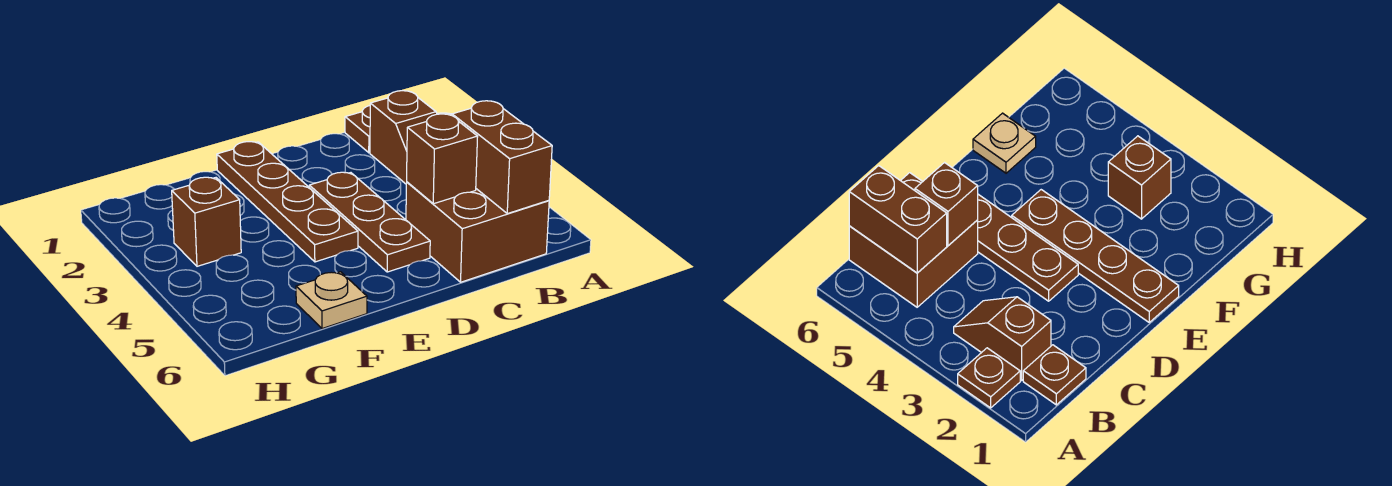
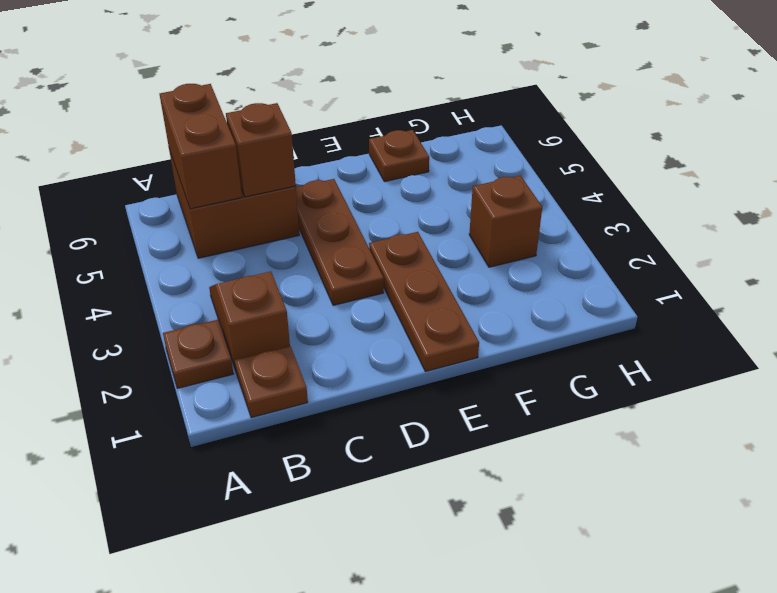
brown plate E1:E4 level 1 -> brown plate E1:E3 level 1
tan plate F6 level 1 -> brown plate F6 level 1

